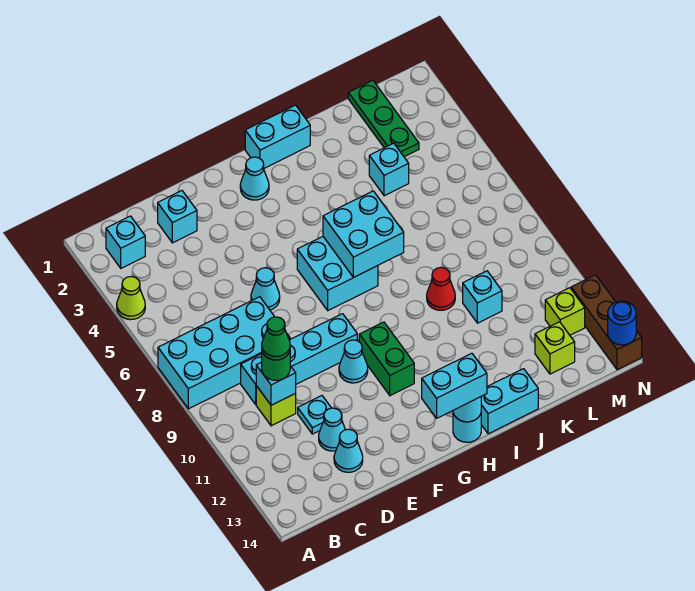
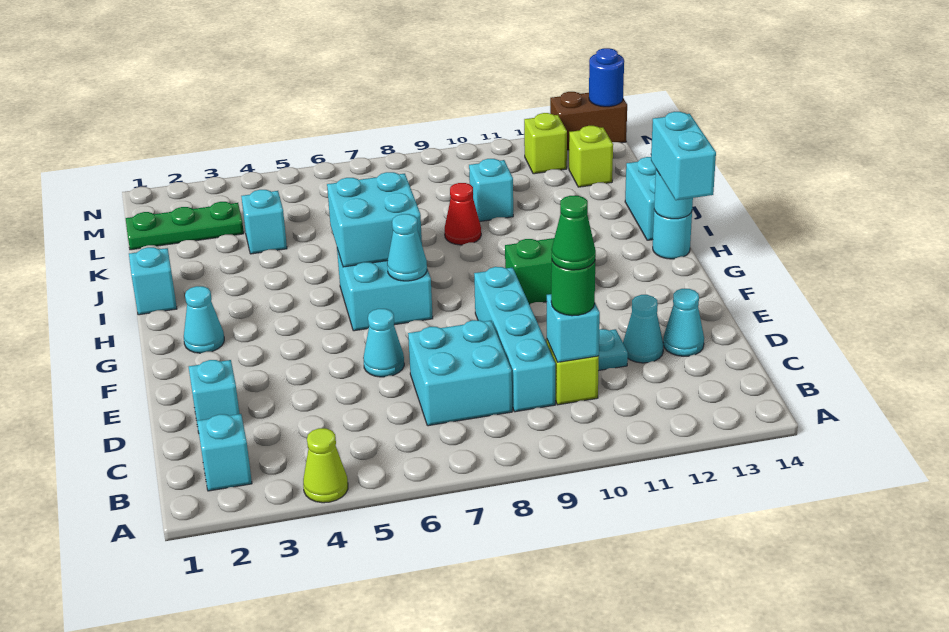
cyan brick A7:D8 level 1 -> cyan brick C7:D8 level 1
cyan cone F10 level 1 -> cyan cone G7 level 2
cyan brick H1:I1 level 1 -> cyan brick I1 level 1
brown brick N12:N14 level 1 -> brown brick N13:N14 level 1

